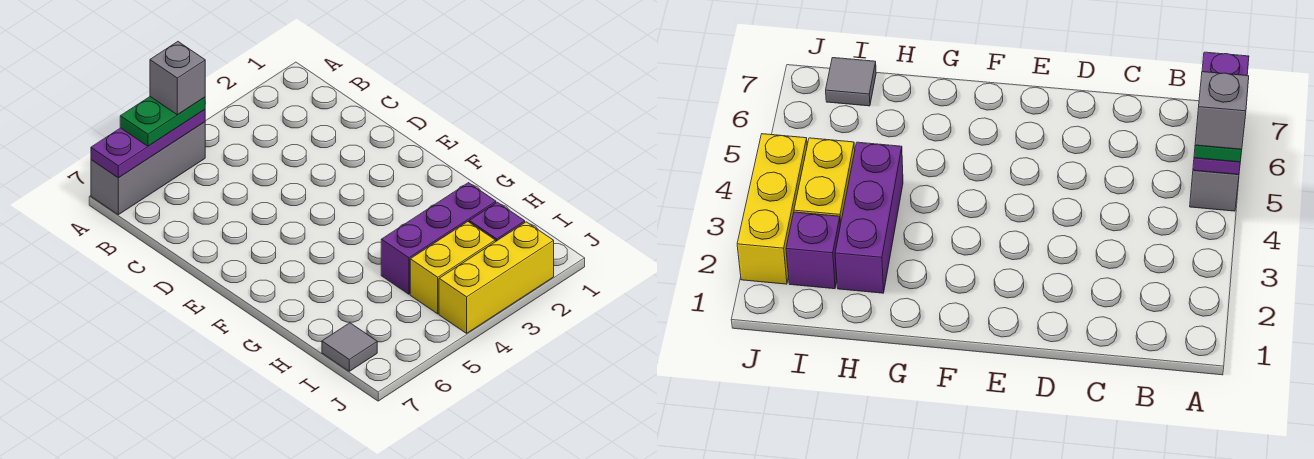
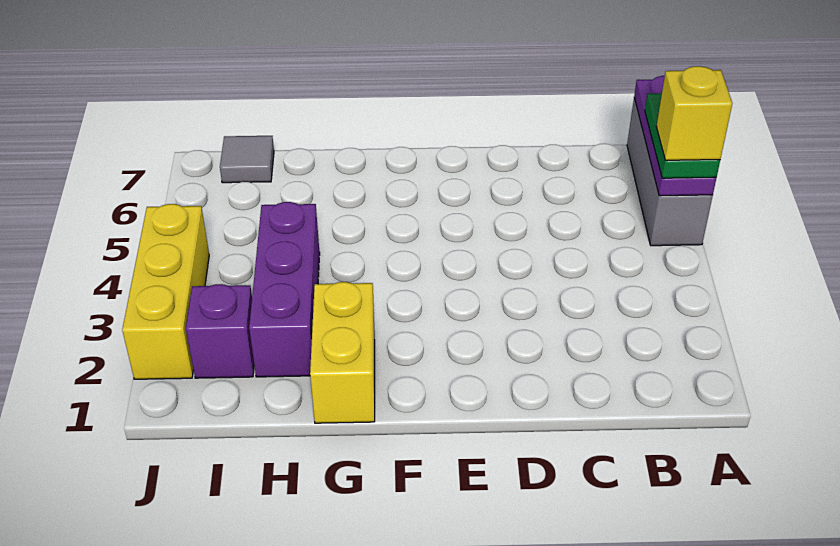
grey brick A5 level 4 -> yellow brick A5 level 4
yellow brick I3:I4 level 1 -> yellow brick G1:G2 level 1

